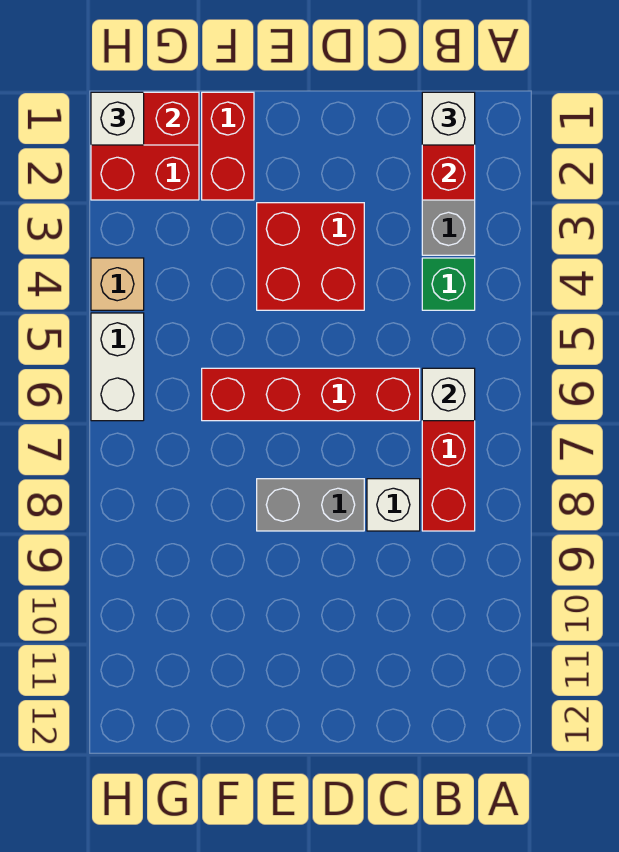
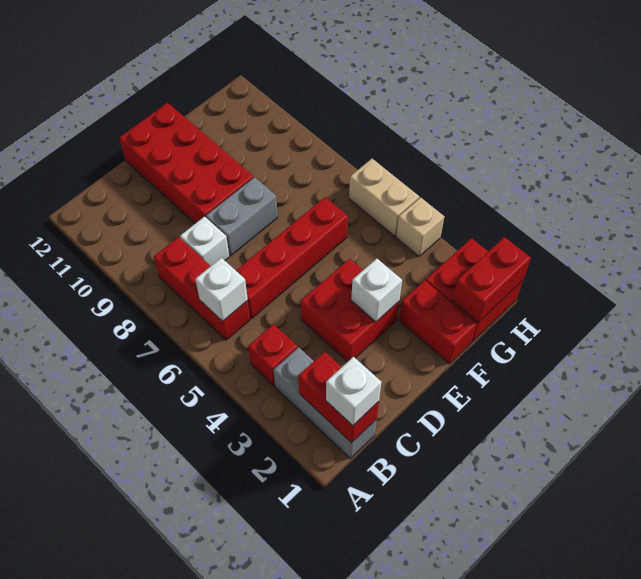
green brick B4 level 1 -> red brick B4 level 1
none -> red brick D9:E12 level 1
white brick H1 level 3 -> white brick E3 level 2
white brick H5:H6 level 1 -> tan brick H5:H6 level 1

